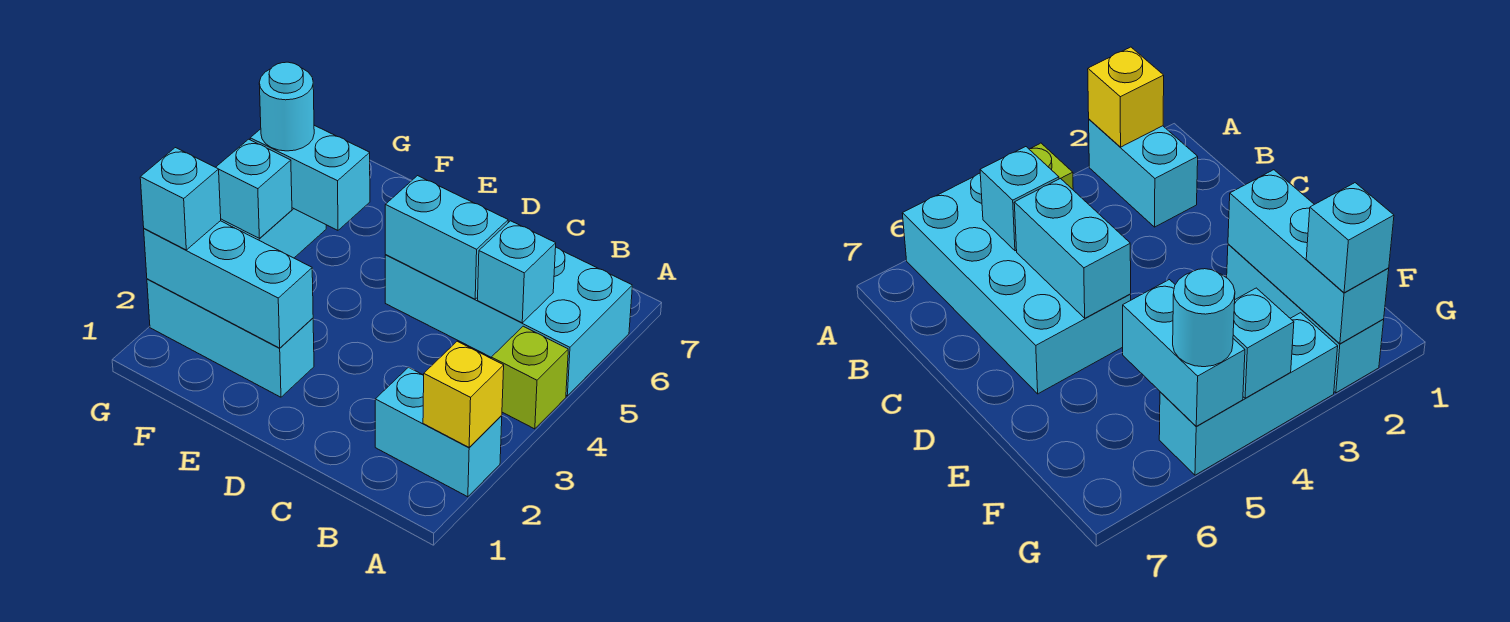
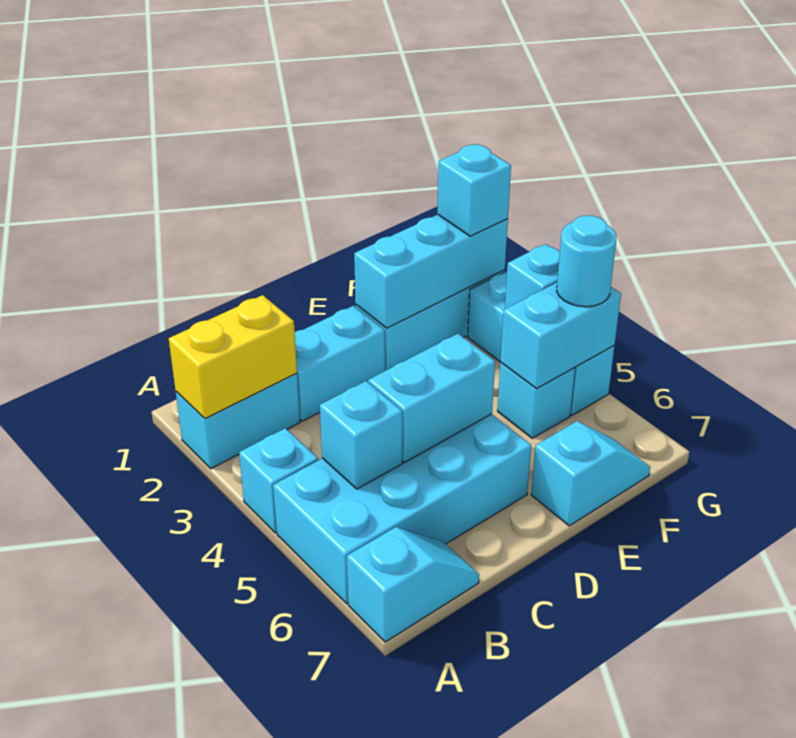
yellow brick A2 level 2 -> yellow brick A2:B2 level 2
lime brick A4 level 1 -> cyan brick A4 level 1
none -> cyan slope A7:B7 level 1 top A
none -> cyan brick C2:D2 level 1
none -> cyan slope E7:F7 level 1 top E
none -> cyan brick F5 level 1

